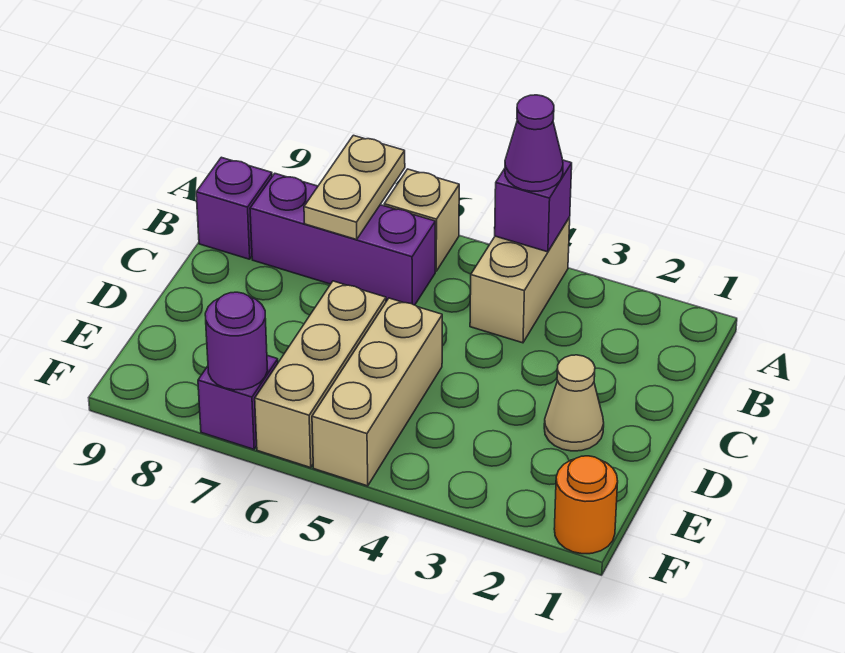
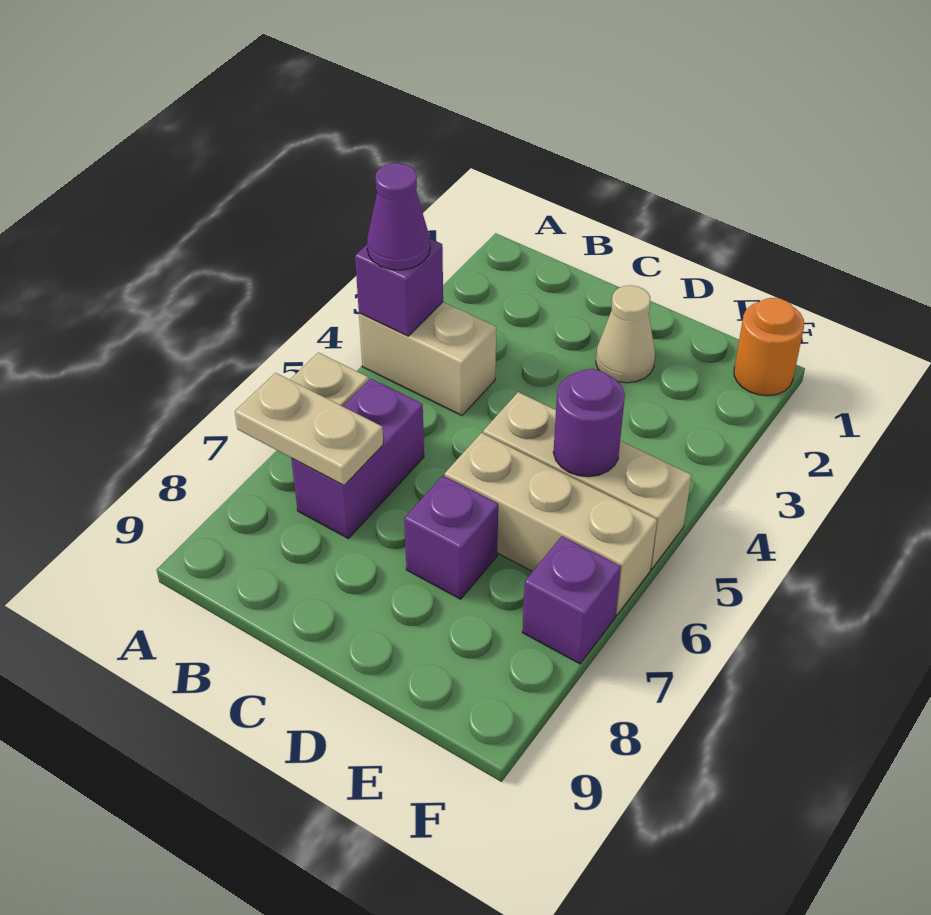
purple brick B6:B8 level 1 -> purple brick B6:B7 level 1
purple brick B9 level 1 -> purple brick D7 level 1
purple round brick F7 level 2 -> purple round brick E5 level 2

